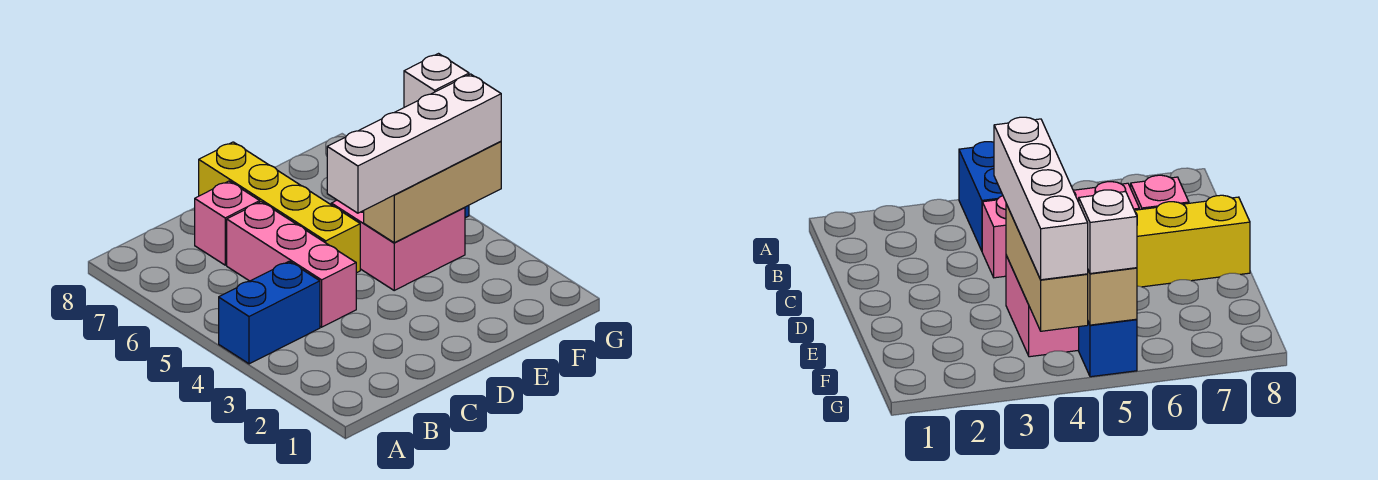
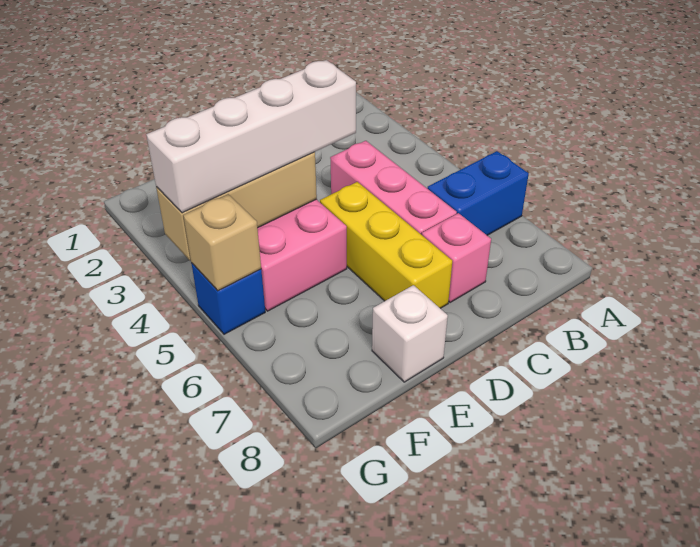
blue brick A4:B4 level 1 -> blue brick A6:B6 level 1
yellow brick D5:D8 level 1 -> yellow brick D5:D7 level 1
white brick G5 level 3 -> white brick E8 level 1

